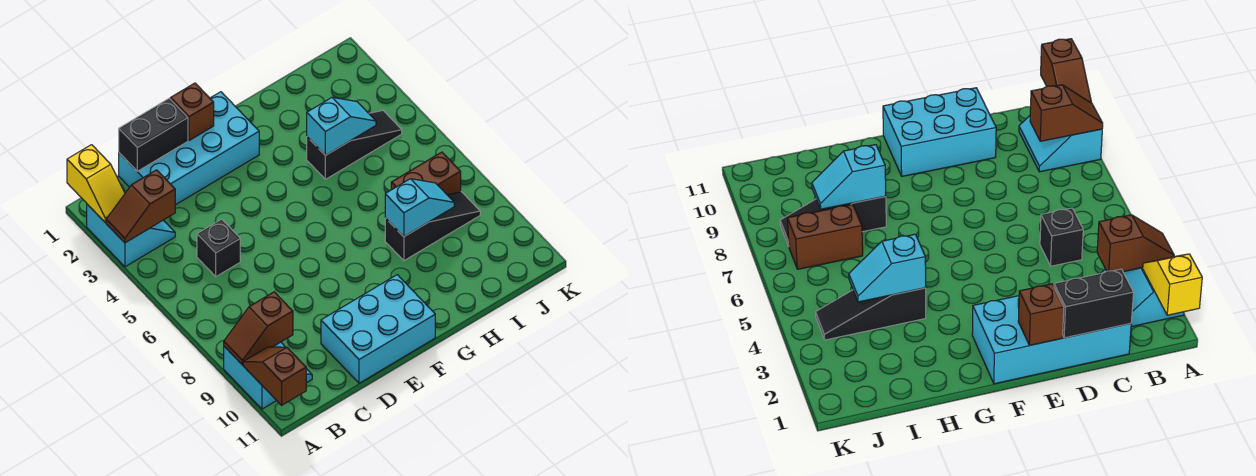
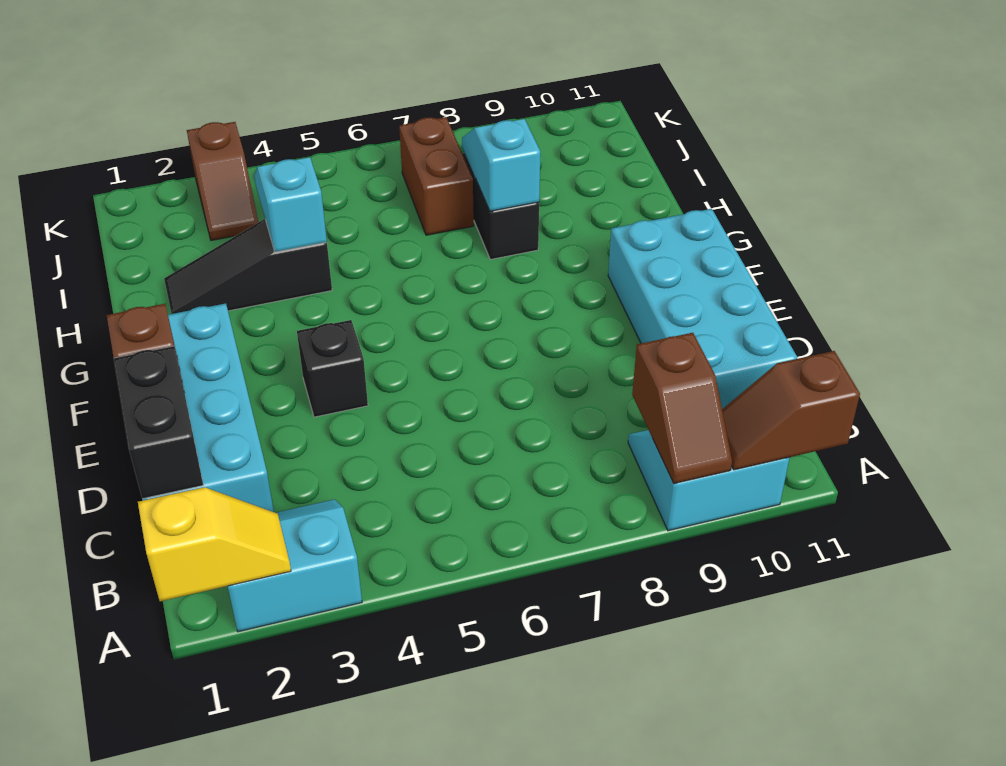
brown slope A3:B3 level 2 top B -> brown slope J3:K3 level 1 top K
black brick C5 level 1 -> black brick E4 level 1
cyan brick D10:F11 level 1 -> cyan brick C10:F11 level 1
black slope H4:J4 level 1 top H -> black slope H2:H4 level 1 top 4

